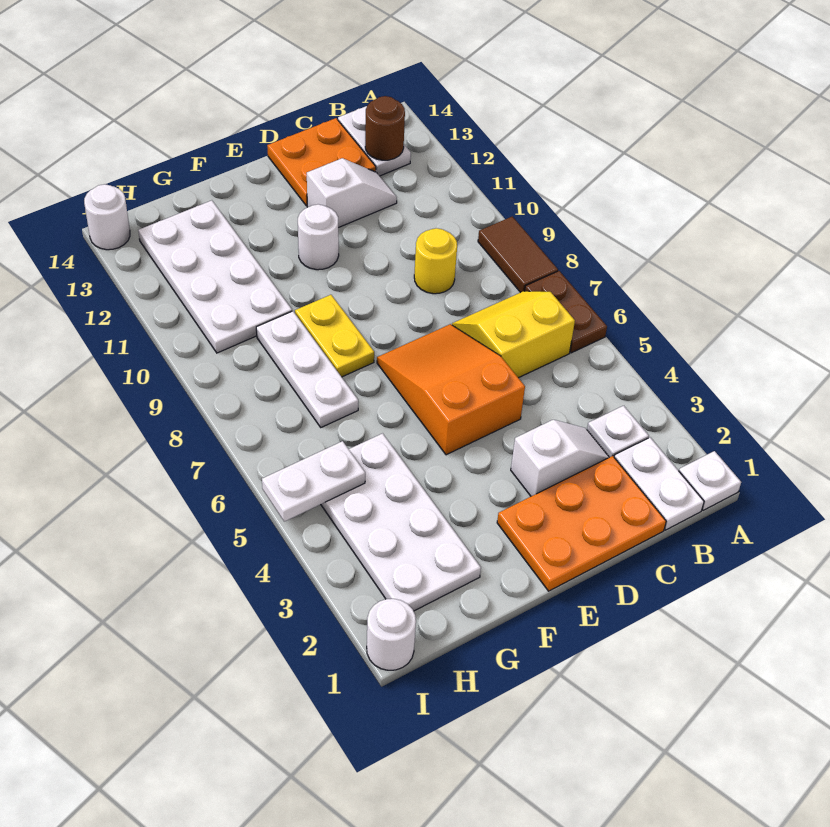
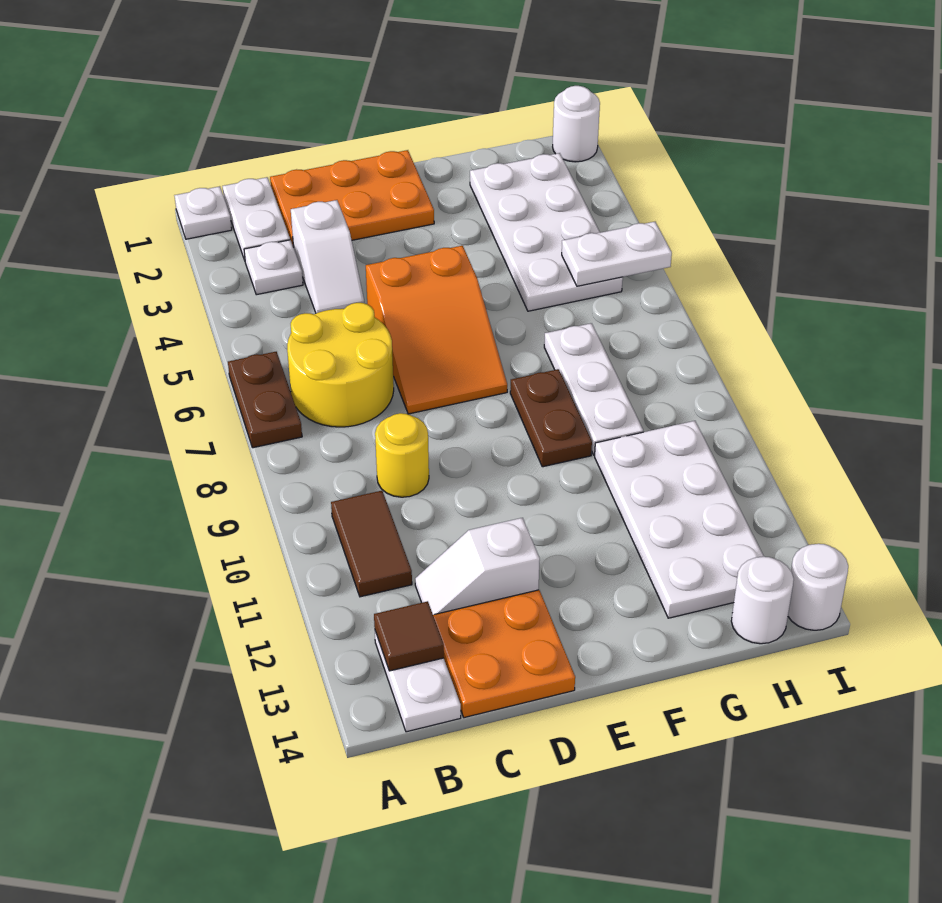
brown tile A8:A9 level 1 -> brown tile B10:B11 level 1
yellow slope B6:C7 level 1 top 6 -> yellow round brick B6:C7 level 1
brown round brick B13 level 2 -> brown tile B13 level 2
white slope C3:D3 level 1 top D -> white slope C3:C4 level 1 top 3
white round brick E11 level 1 -> white round brick H14 level 1
yellow plate F8:F9 level 1 -> brown plate F8:F9 level 1

